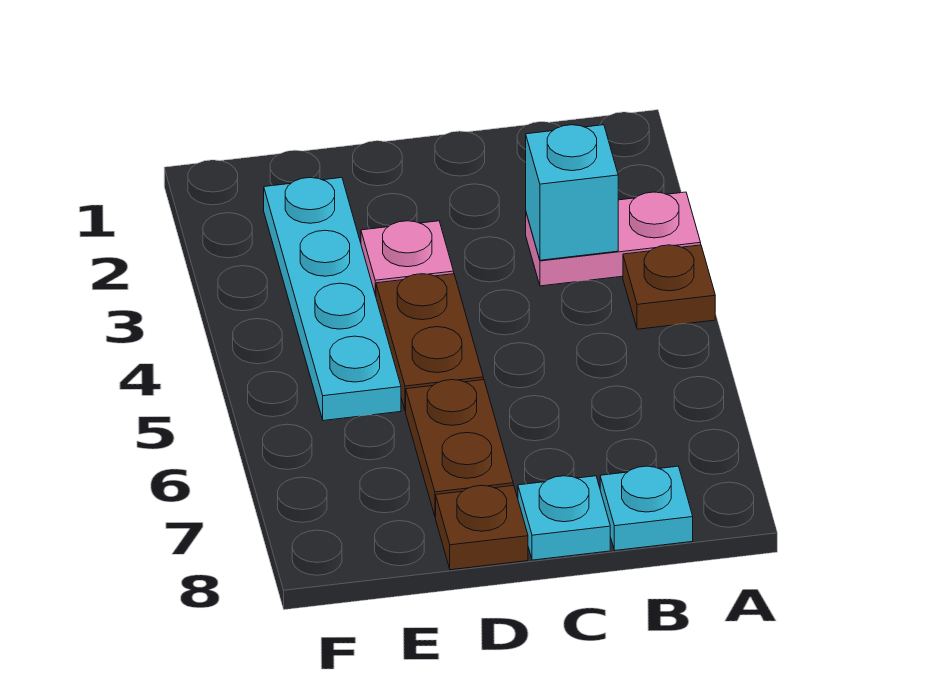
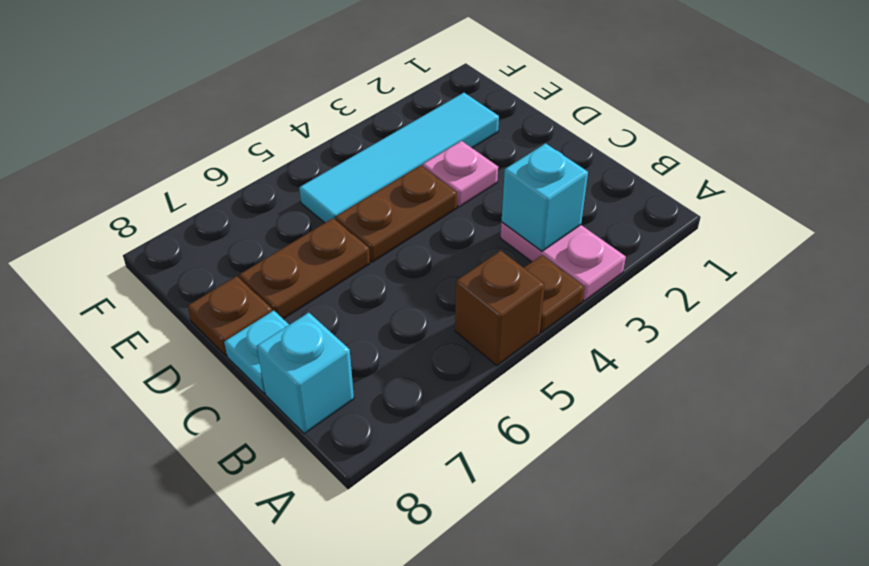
none -> brown brick A5 level 1
cyan plate B8 level 1 -> cyan brick B8 level 1
cyan plate E2:E5 level 1 -> cyan tile E2:E5 level 1

